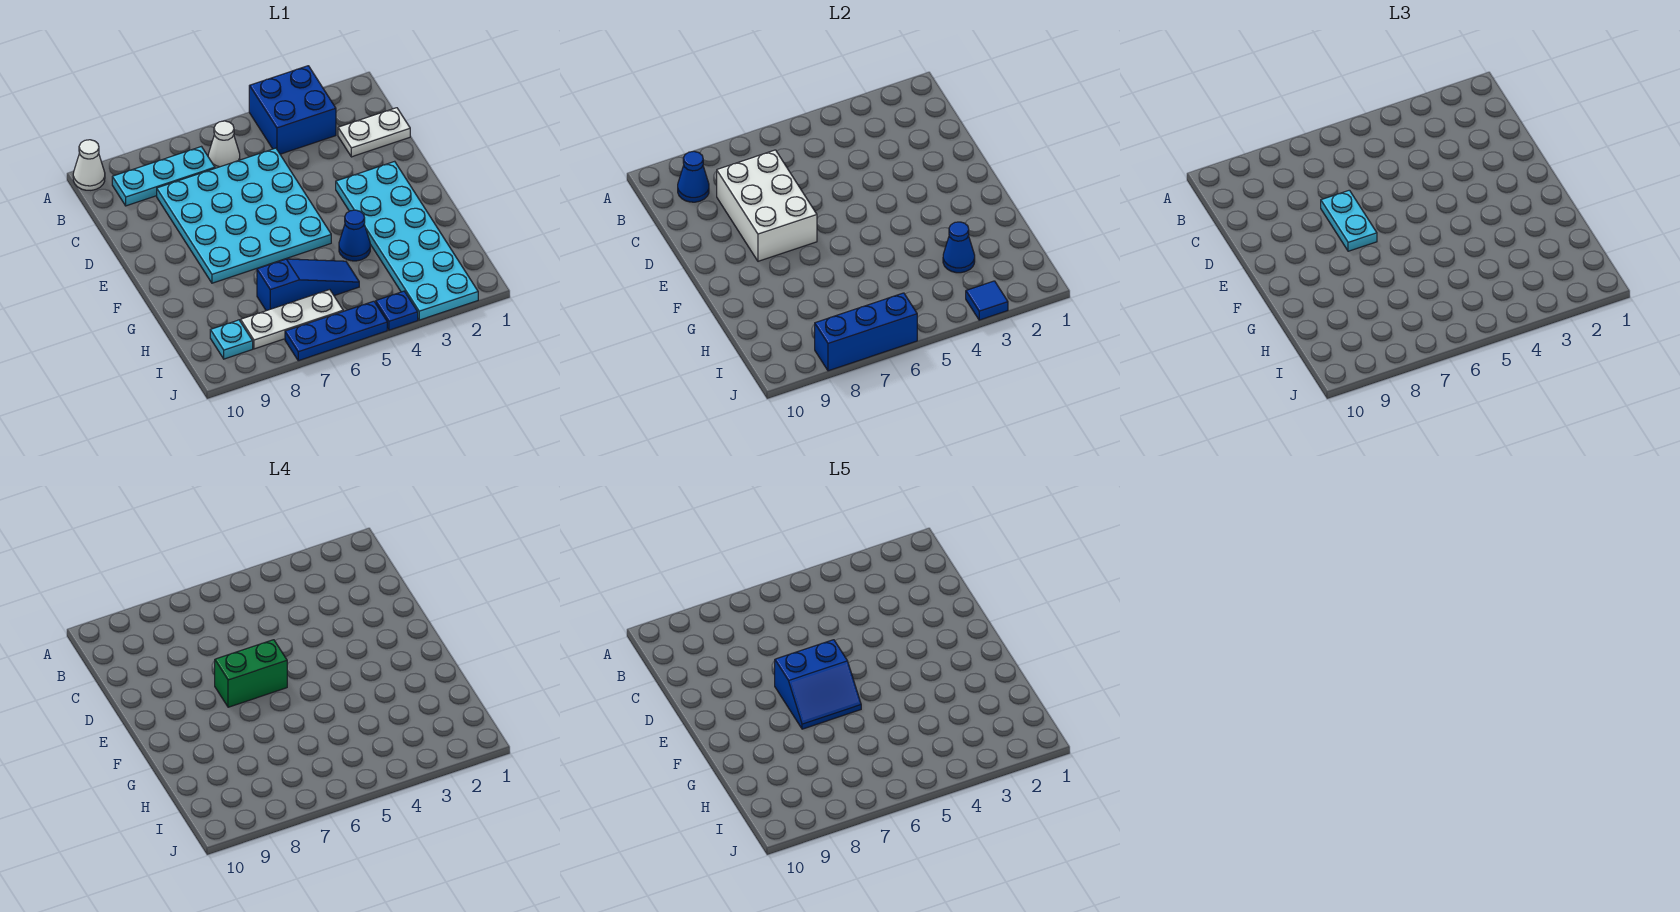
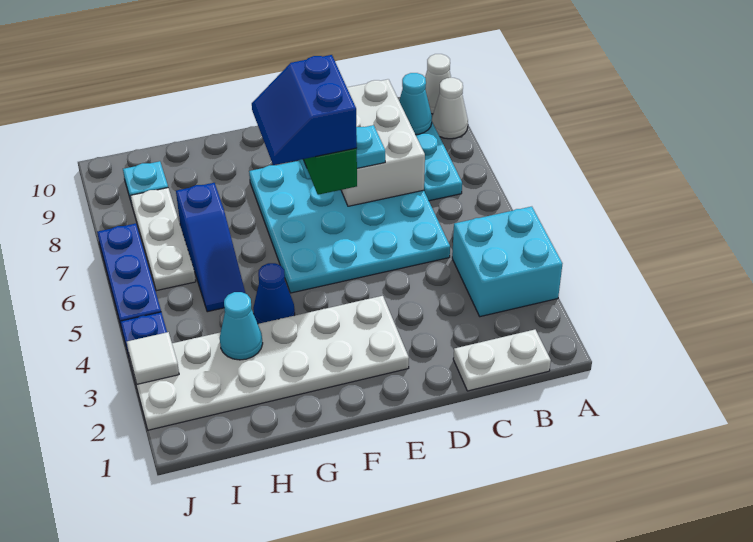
blue brick A3:B4 level 1 -> cyan brick A3:B4 level 1
white cone B6 level 1 -> white cone A9 level 1
blue cone B9 level 2 -> cyan cone B9 level 2
white plate C1:C2 level 1 -> white plate B1:C1 level 1
white brick C7:E8 level 2 -> white brick C7:D9 level 2
cyan plate E2:J3 level 1 -> white plate E2:J3 level 1
blue cone H3 level 2 -> cyan cone H3 level 2
blue tile J3 level 2 -> white tile J3 level 2
blue brick J6:J8 level 2 -> none

